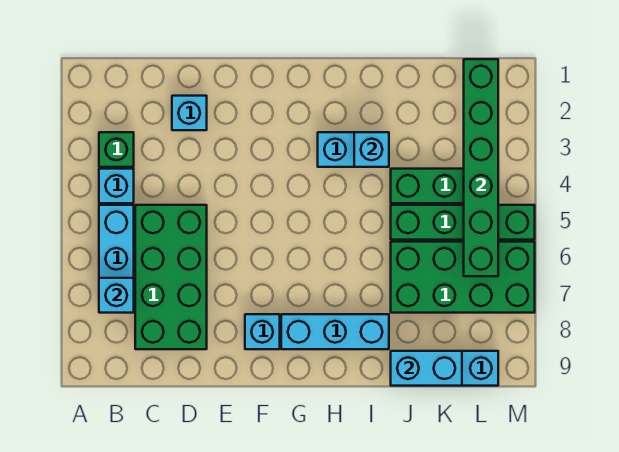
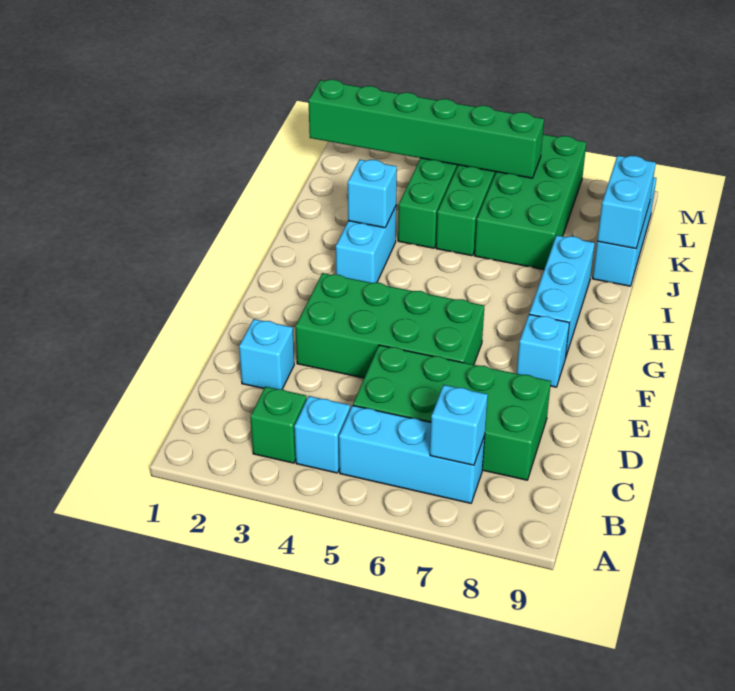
none -> green brick E3:F6 level 1

